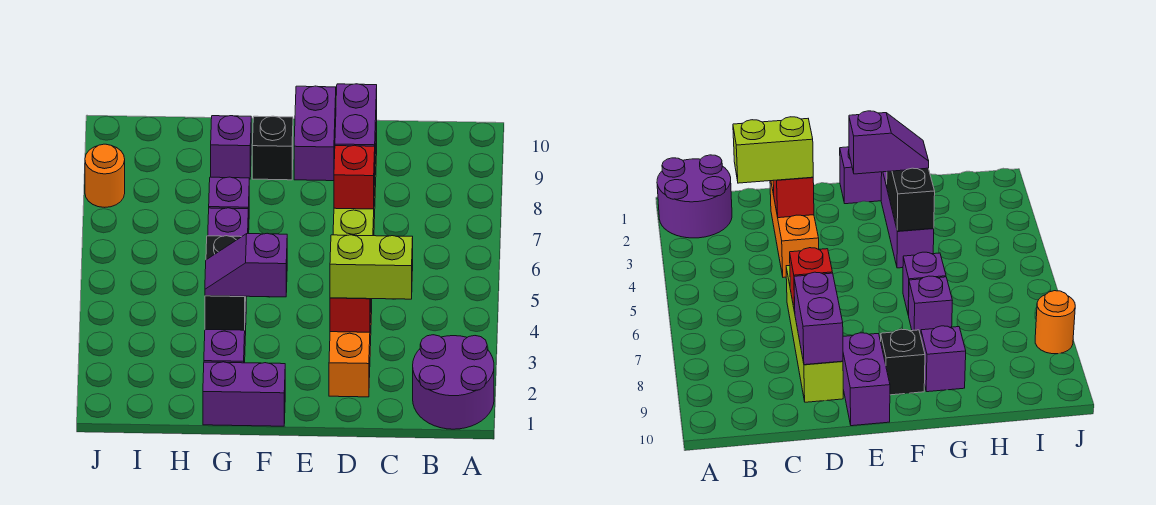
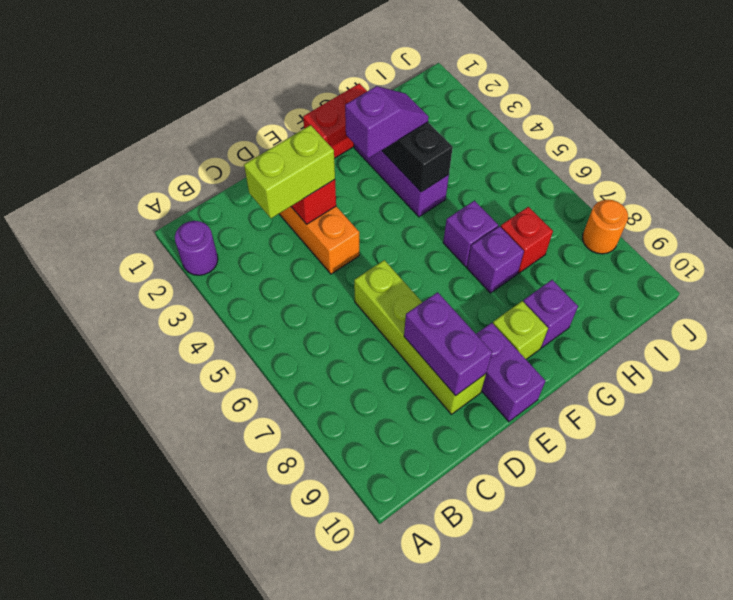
purple round brick A1:B2 level 1 -> purple round brick A2 level 1
red brick D7 level 2 -> red brick H7 level 1
purple brick F1:G1 level 1 -> red brick F1:G1 level 1
black brick F9 level 1 -> lime brick F9 level 1

